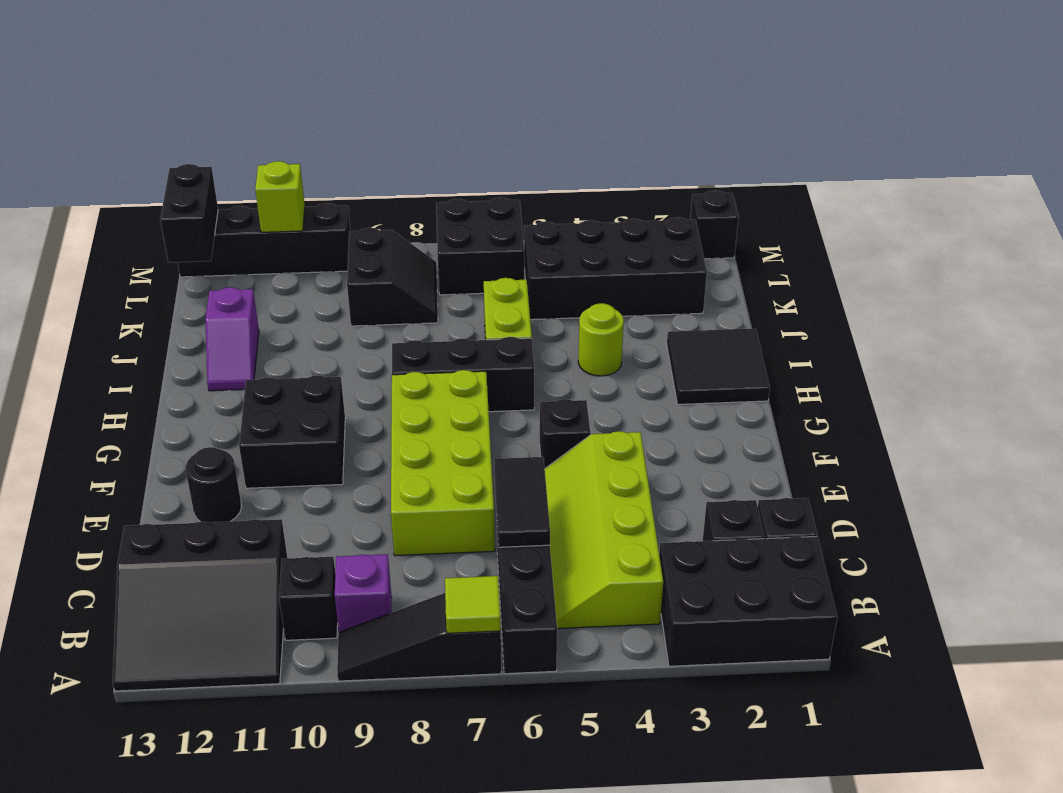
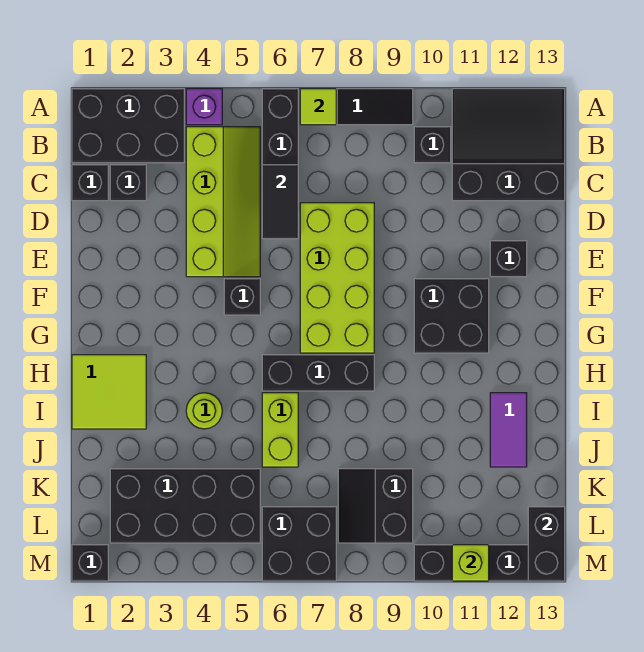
purple brick B9 level 1 -> purple brick A4 level 1
black round brick E12 level 1 -> black brick E12 level 1
black tile H1:I2 level 1 -> lime tile H1:I2 level 1
purple slope I12:J12 level 1 top J -> purple tile I12:J12 level 1

